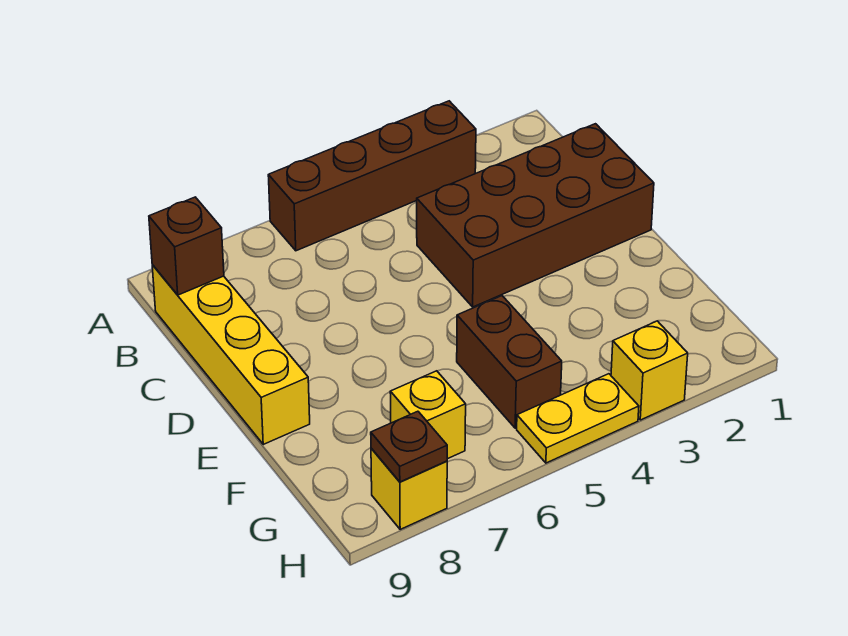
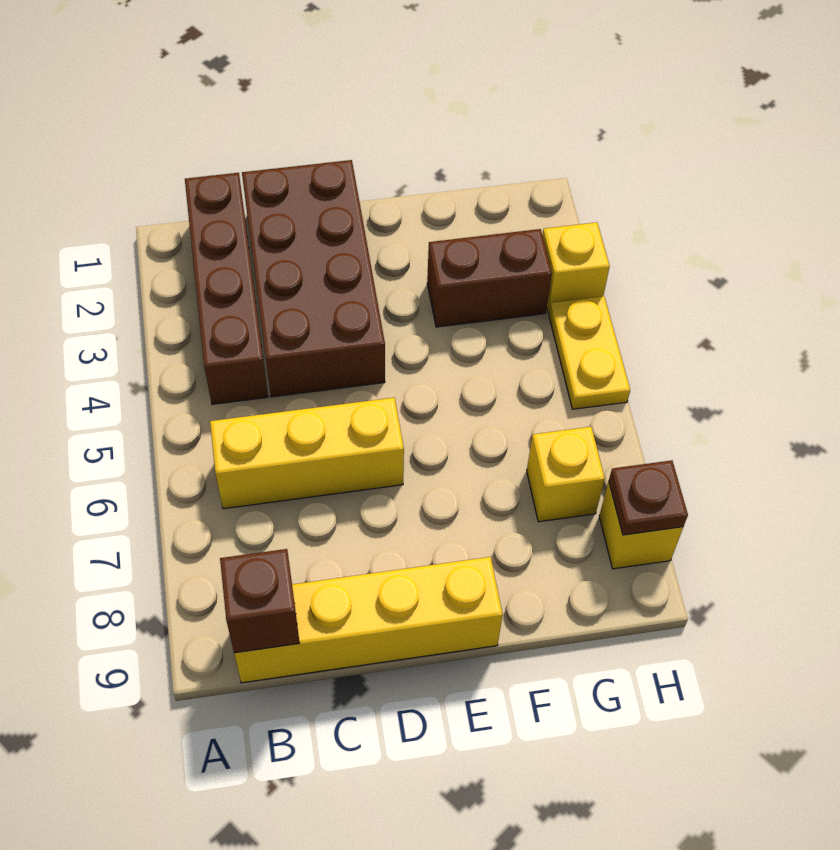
brown brick A3:A6 level 1 -> brown brick B1:B4 level 1
none -> yellow brick B6:D6 level 1
brown brick F5:G5 level 1 -> brown brick F3:G3 level 1

